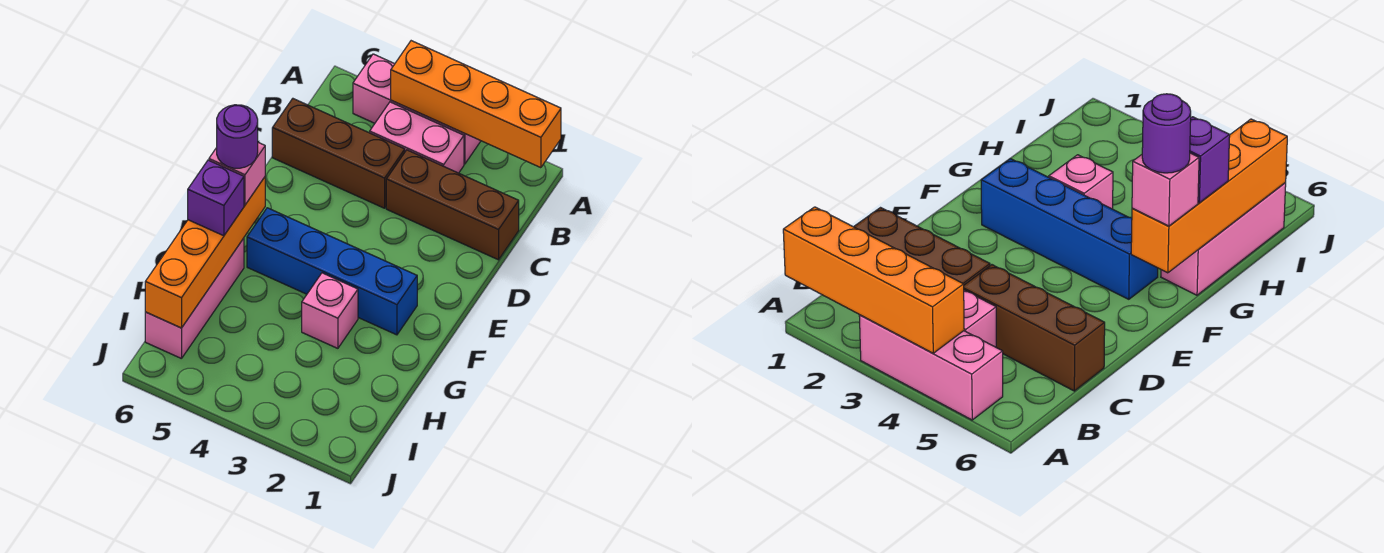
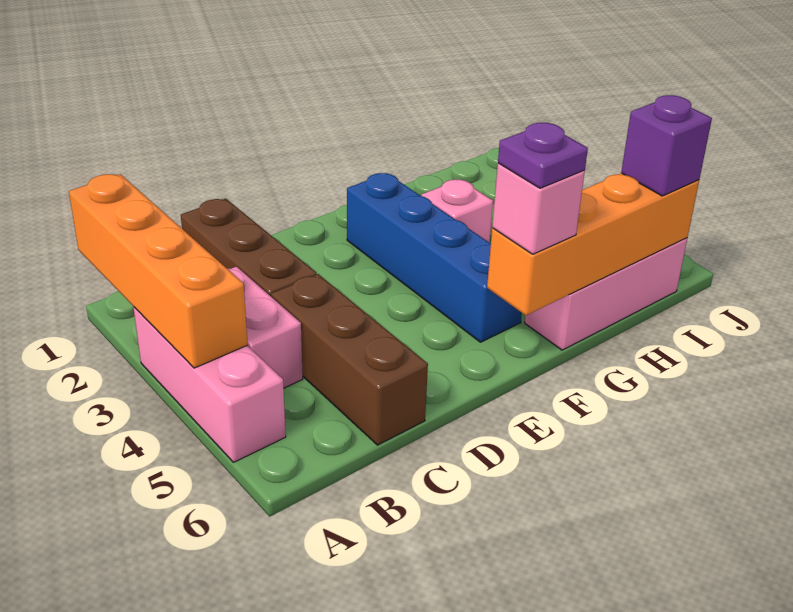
purple round brick F6 level 4 -> purple plate F6 level 4
purple brick G6 level 3 -> purple brick I6 level 3

